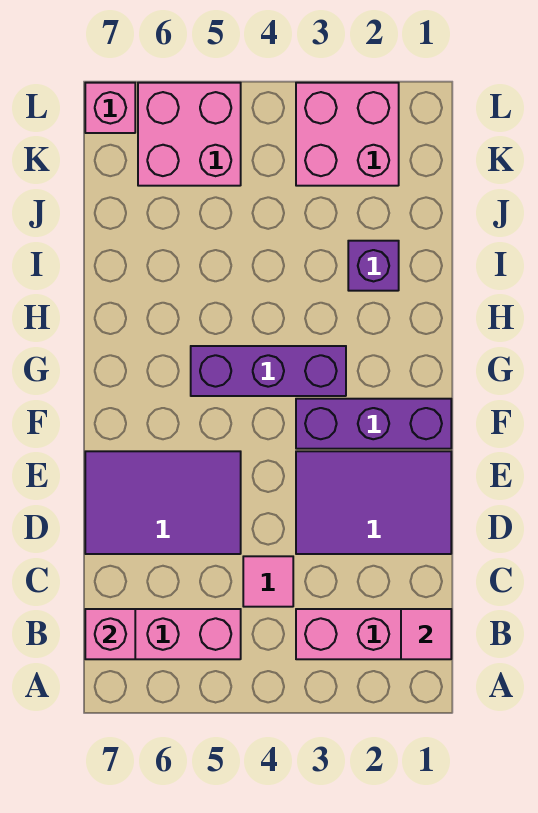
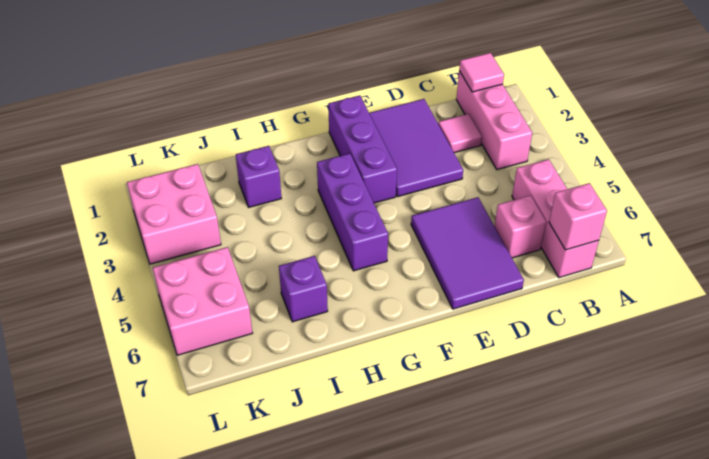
pink tile C4 level 1 -> pink tile C2 level 1
none -> purple brick I6 level 1
pink brick L7 level 1 -> pink brick C6 level 1

